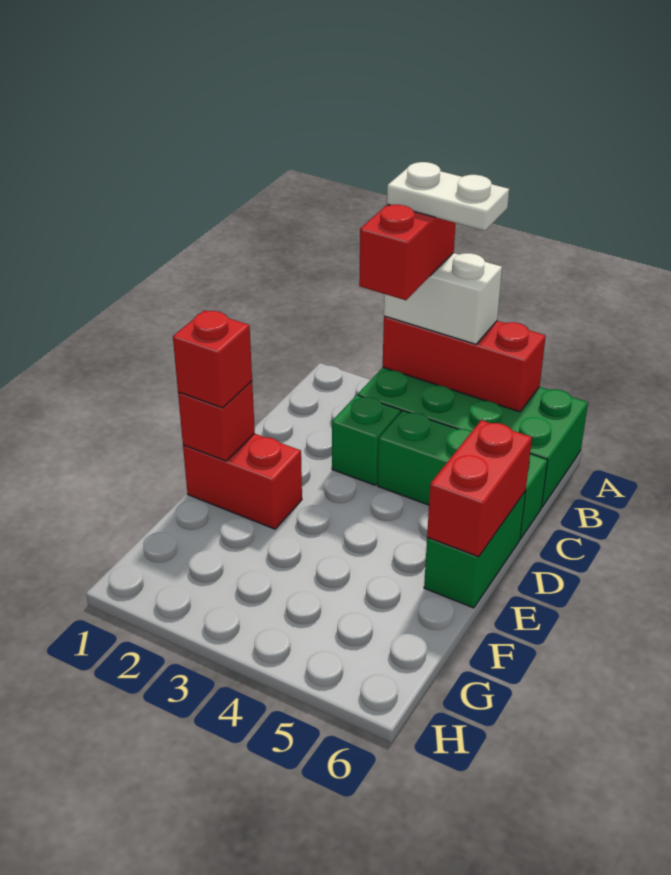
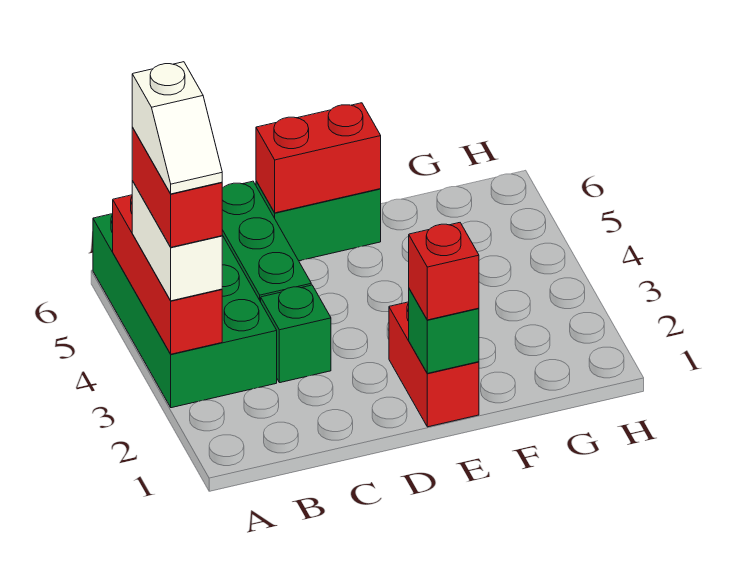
red brick A3:B3 level 4 -> red brick A3:A4 level 4
white plate A3:A4 level 5 -> white slope A3:A4 level 5 top 4
red brick E1 level 2 -> green brick E1 level 2

